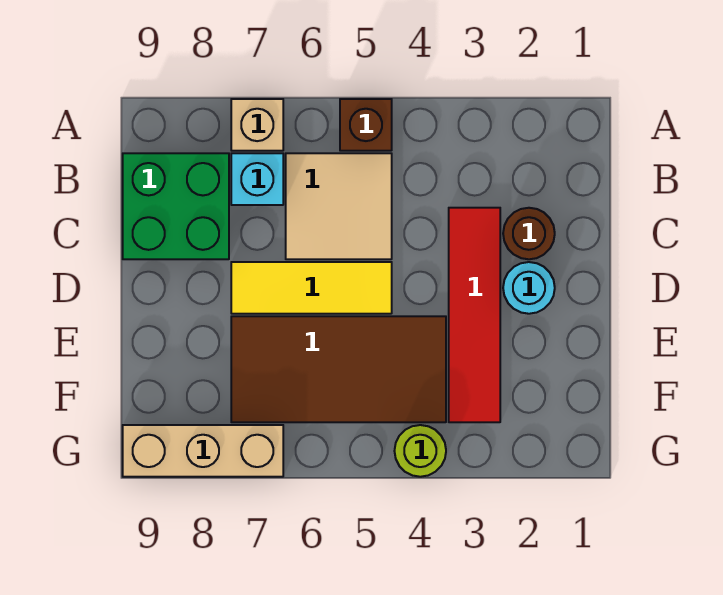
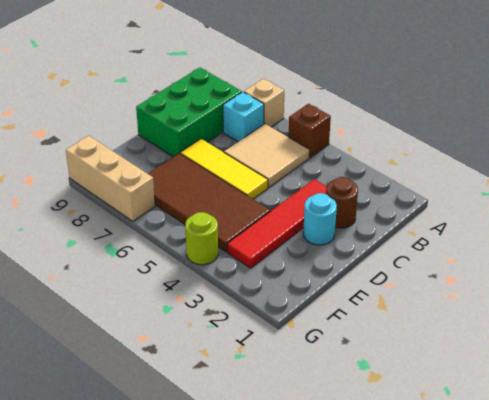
green brick B8:C9 level 1 -> green brick B8:D9 level 1

